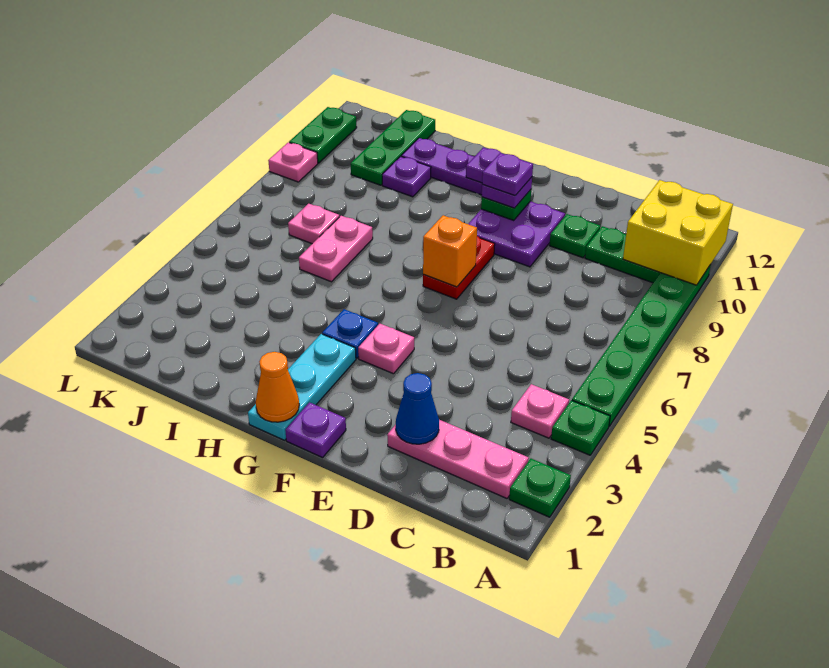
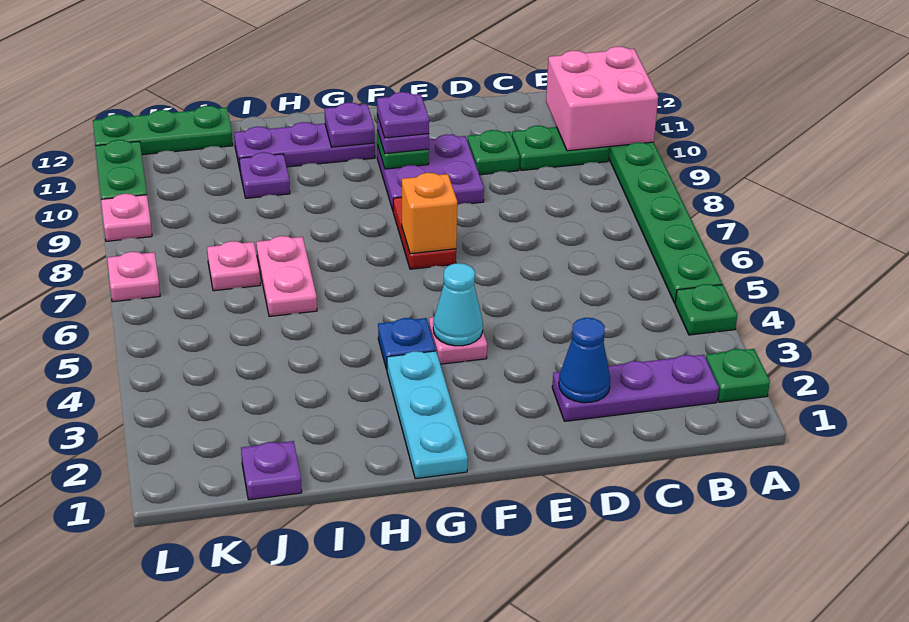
yellow brick A10:B11 level 2 -> pink brick A10:B11 level 2
pink plate B2:D2 level 1 -> purple plate B2:D2 level 1
pink plate B4 level 1 -> pink plate L7 level 1
purple plate F1 level 1 -> purple plate J1 level 1
none -> cyan cone F4 level 2
orange cone G1 level 2 -> none
green plate J10:J12 level 1 -> green plate J12:L12 level 1

